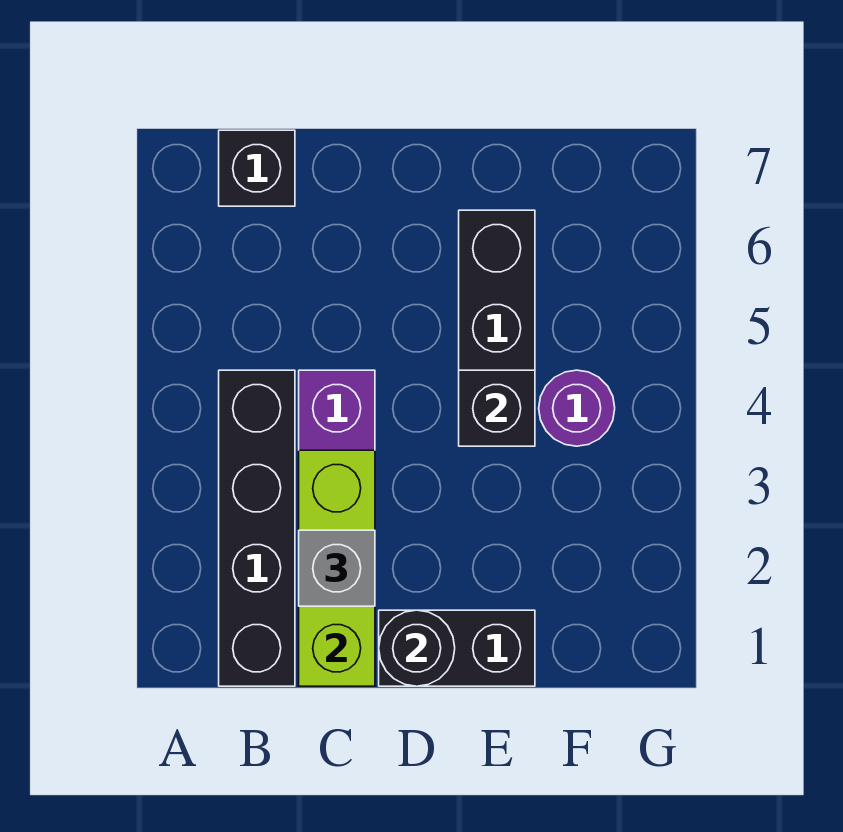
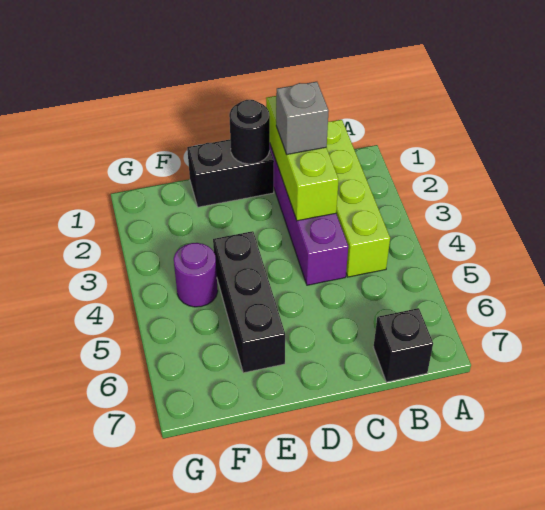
black brick B1:B4 level 1 -> lime brick B1:B4 level 1
black brick E4 level 2 -> none

